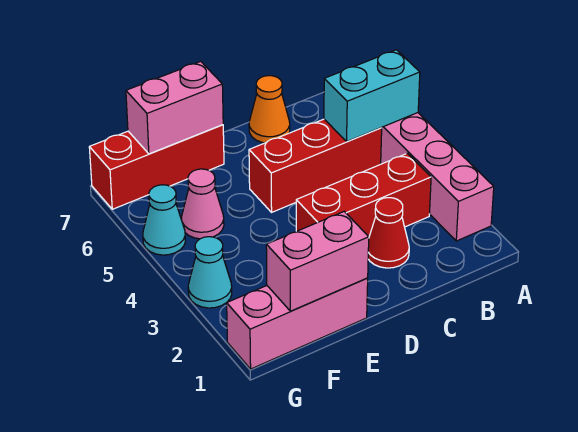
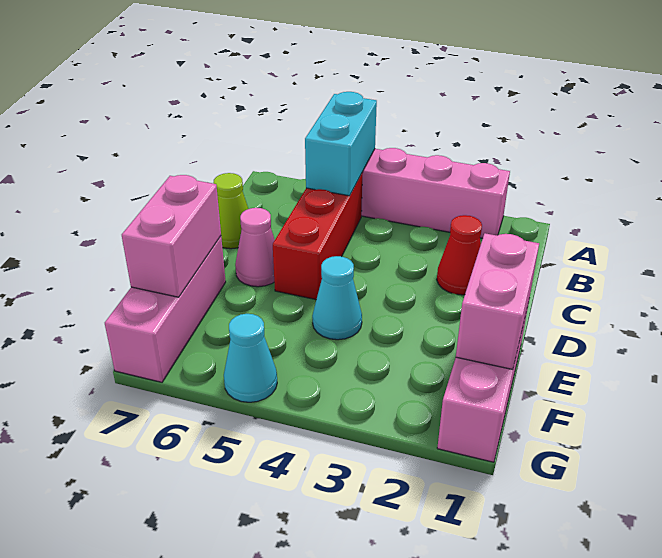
red brick B3:D3 level 1 -> none
orange cone C7 level 1 -> lime cone C7 level 1
red brick E7:G7 level 1 -> pink brick E7:G7 level 1
pink cone F5 level 1 -> pink cone D6 level 1
cyan cone G3 level 1 -> cyan cone E4 level 1

